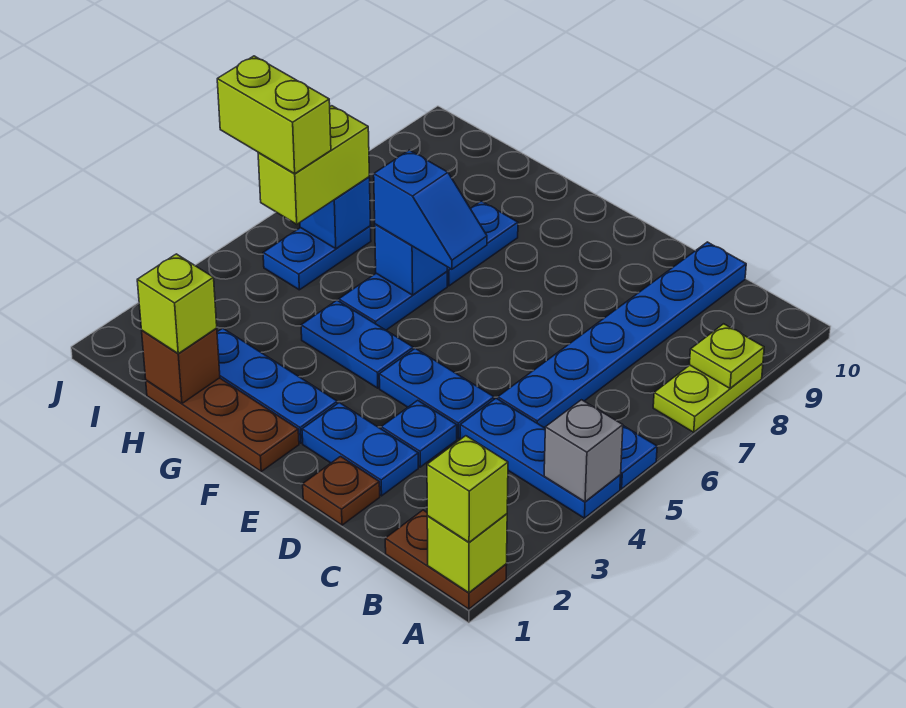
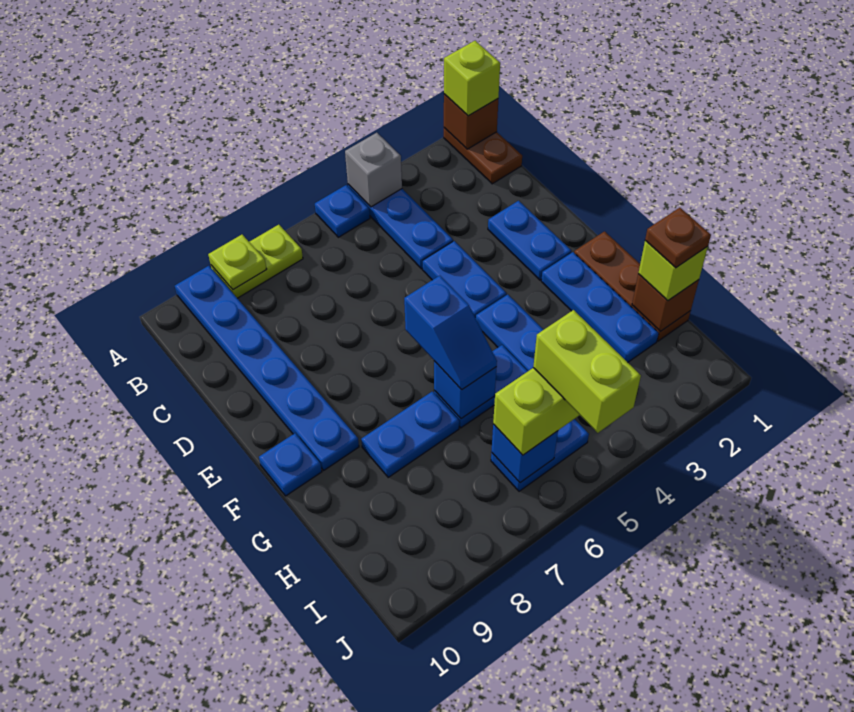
lime brick A1 level 2 -> brown brick A1 level 2
blue plate C5:C10 level 1 -> blue plate A9:F9 level 1
brown plate D1 level 1 -> brown plate H1 level 4
blue plate D3 level 1 -> blue plate F10 level 1
blue slope F6:G6 level 3 top G -> blue slope F6:G6 level 3 top F

